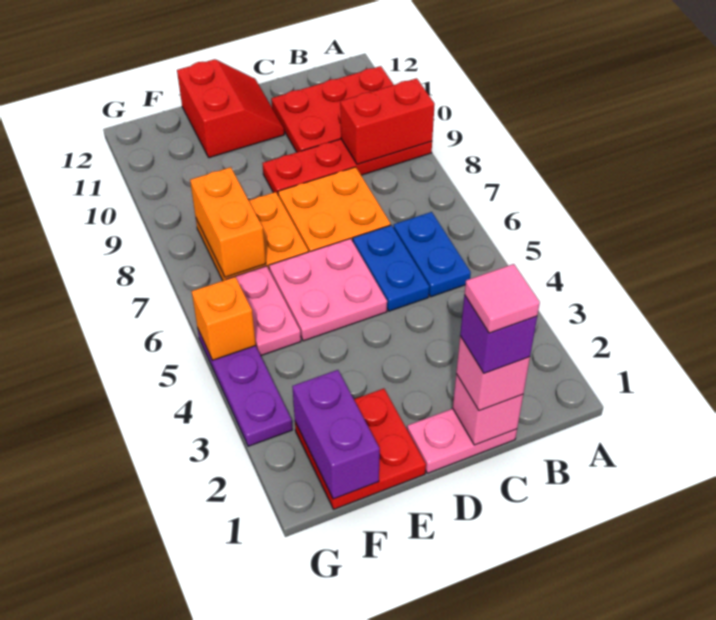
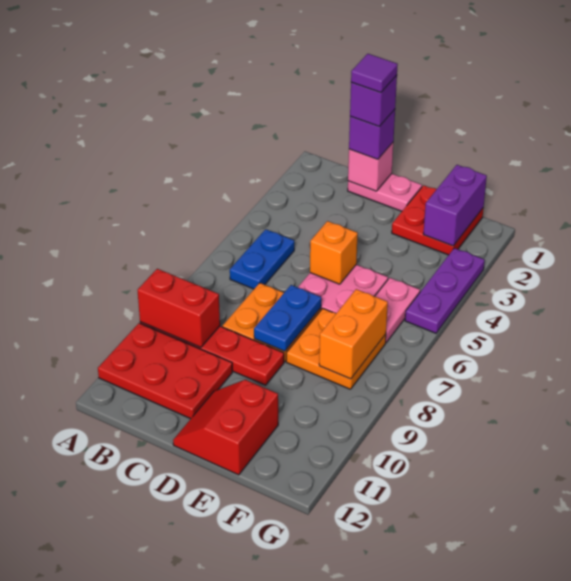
pink brick C1 level 3 -> purple brick C1 level 3
pink tile C1 level 5 -> purple tile C1 level 5
blue plate C5:C6 level 1 -> blue plate D7:D8 level 2
orange brick G5 level 2 -> orange brick D5 level 2

